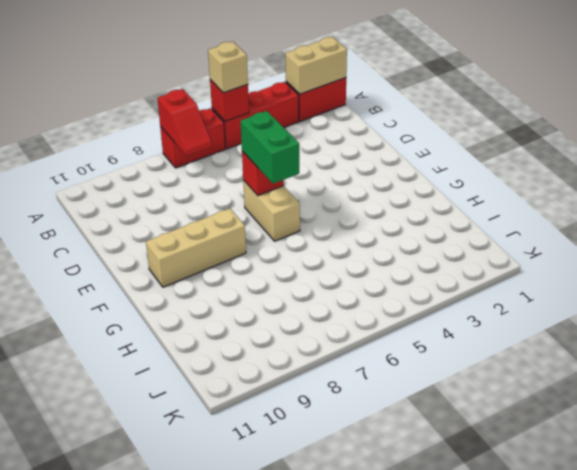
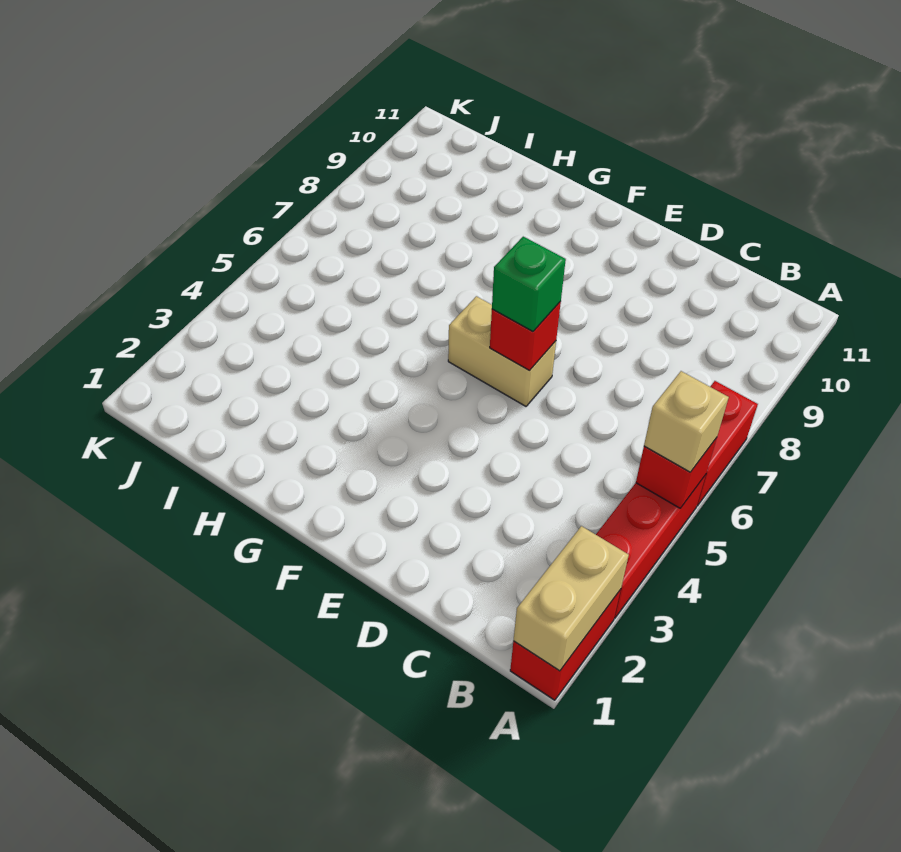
red slope A7:B7 level 2 top A -> none
green brick E6:F6 level 3 -> green brick E6 level 3
tan brick F8:F10 level 1 -> none

